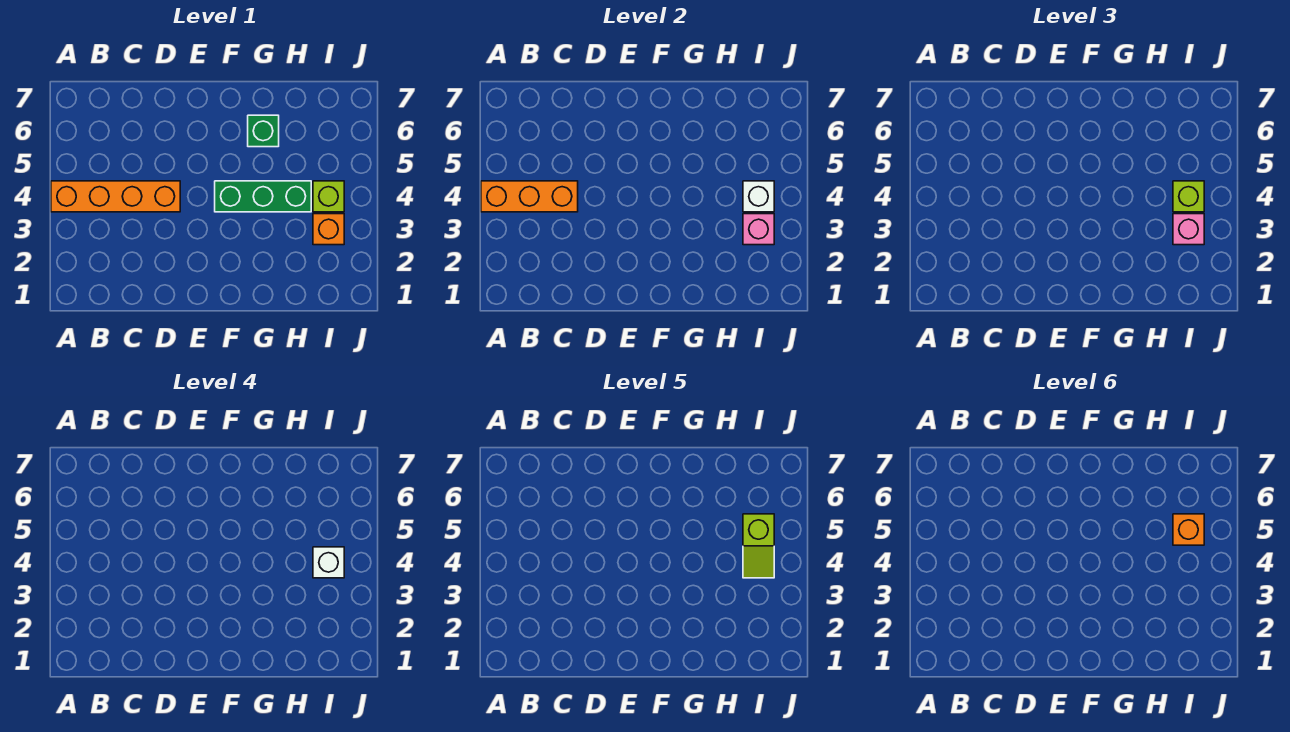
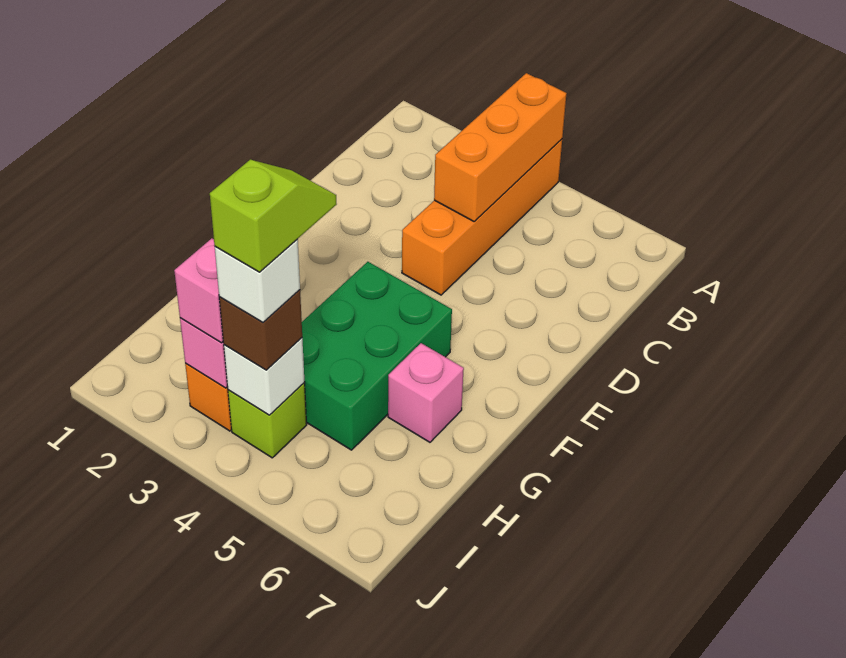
green brick F4:H4 level 1 -> green brick F4:H5 level 1
green brick G6 level 1 -> pink brick G6 level 1
lime brick I4 level 3 -> brown brick I4 level 3
lime slope I4:I5 level 5 top 5 -> lime slope H4:I4 level 5 top I
orange brick I5 level 6 -> none

